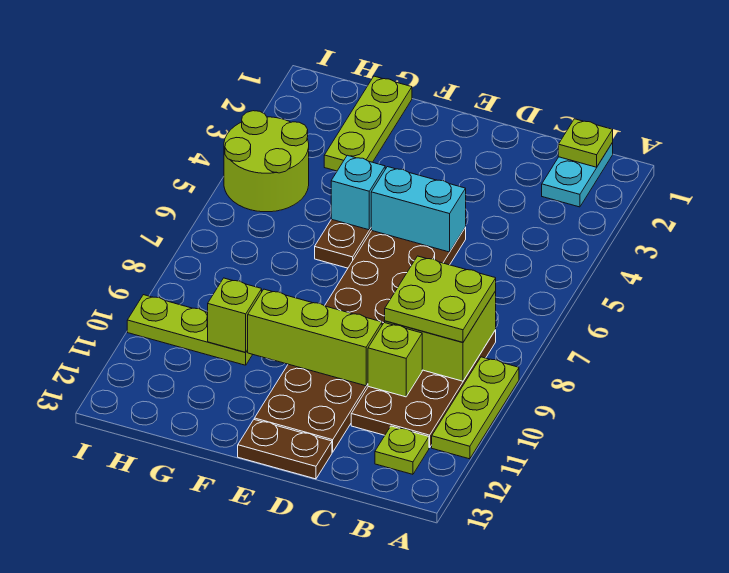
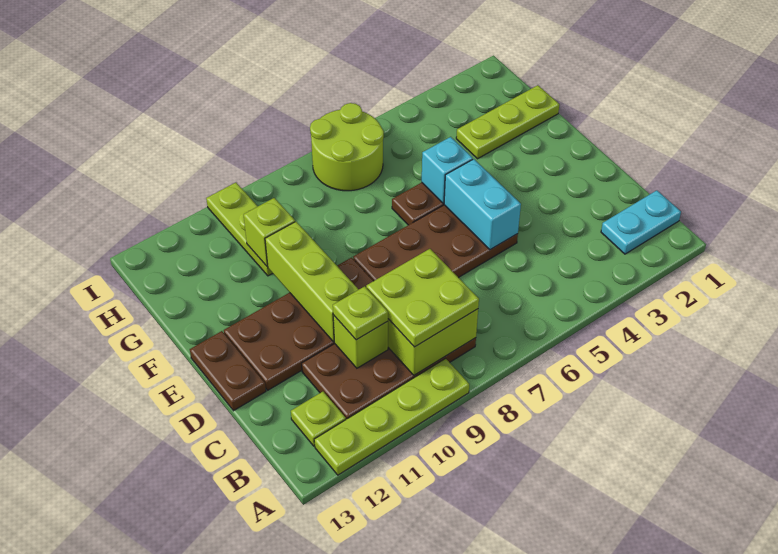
lime plate A9:A11 level 1 -> lime plate A9:A12 level 1
lime plate B1 level 2 -> lime plate C10 level 3
lime round brick H4:I5 level 1 -> lime round brick H6:I7 level 1

